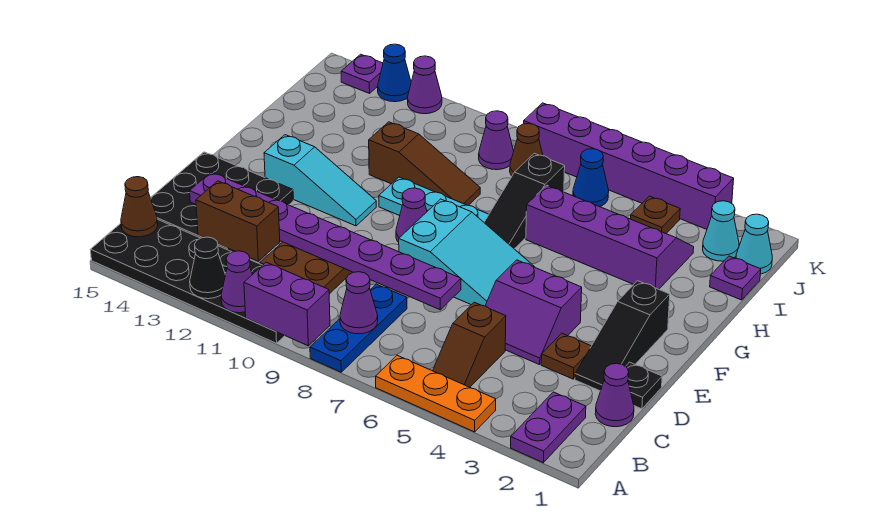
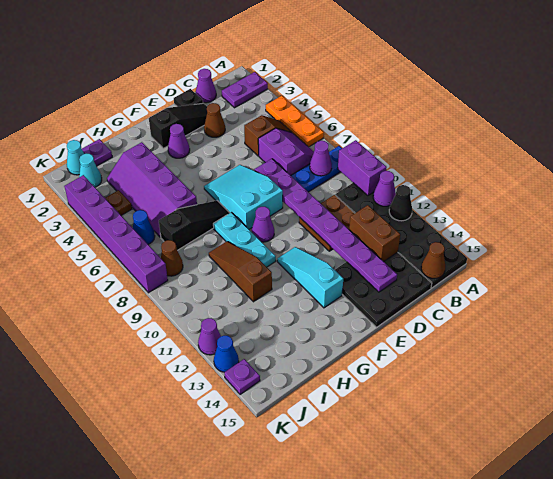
brown plate D3 level 1 -> brown cone D3 level 1
purple slope D4:E5 level 1 top E -> purple slope B6:C7 level 1 top C
purple cone J9 level 1 -> purple cone F3 level 1

